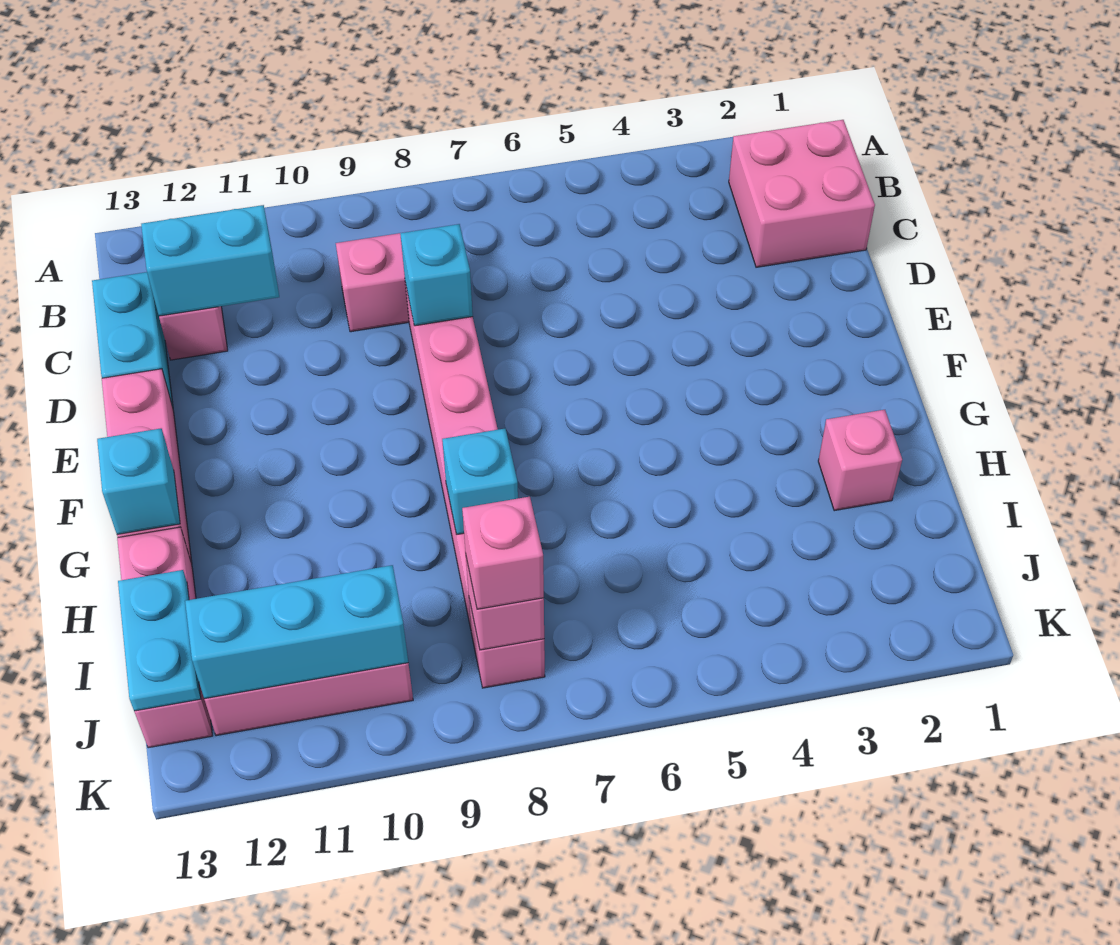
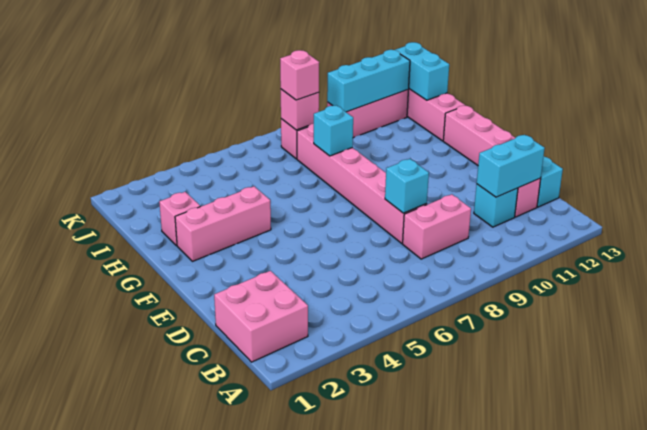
none -> pink brick G2:G4 level 1
cyan brick G13 level 2 -> cyan brick C11 level 1
cyan plate I13:J13 level 2 -> cyan brick I13:J13 level 2

